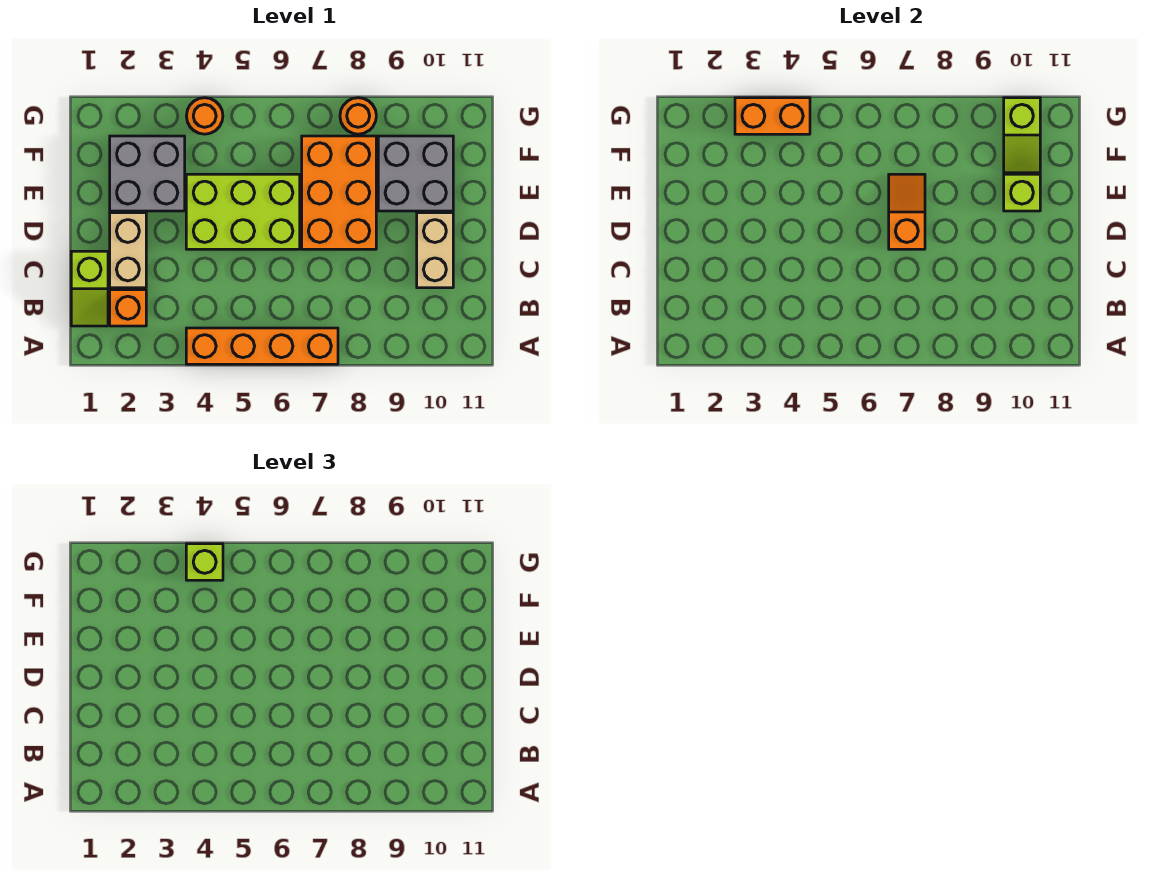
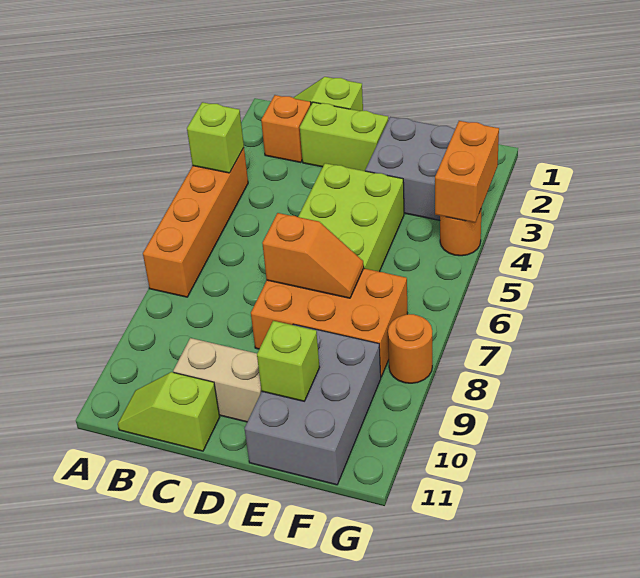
tan brick C2:D2 level 1 -> lime brick C2:D2 level 1
grey brick E9:F10 level 1 -> grey brick E9:F11 level 1
lime slope F10:G10 level 2 top G -> lime slope B11:C11 level 1 top C
lime brick G4 level 3 -> lime brick A4 level 2

